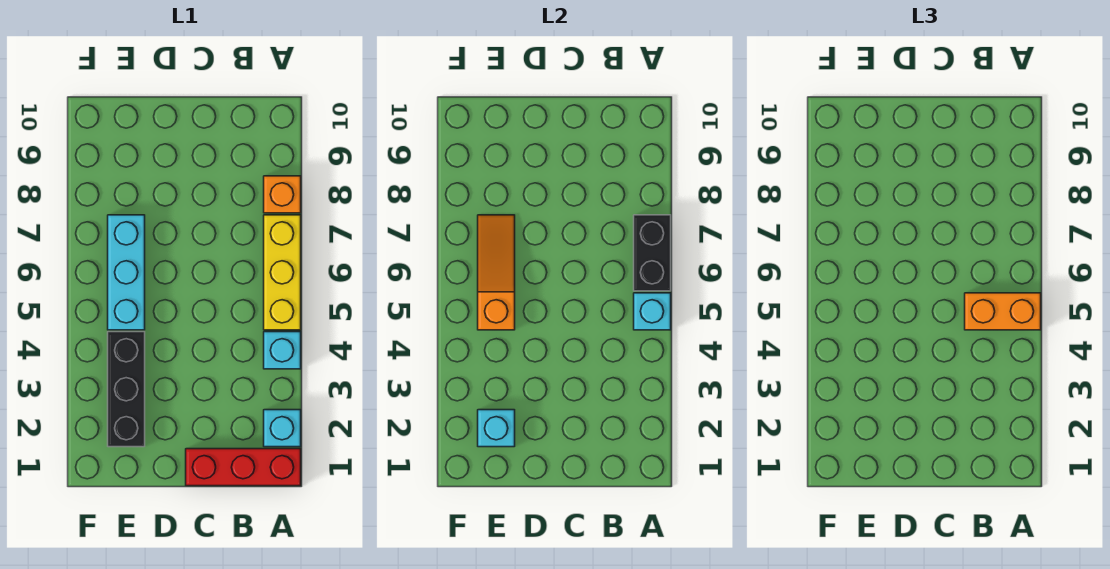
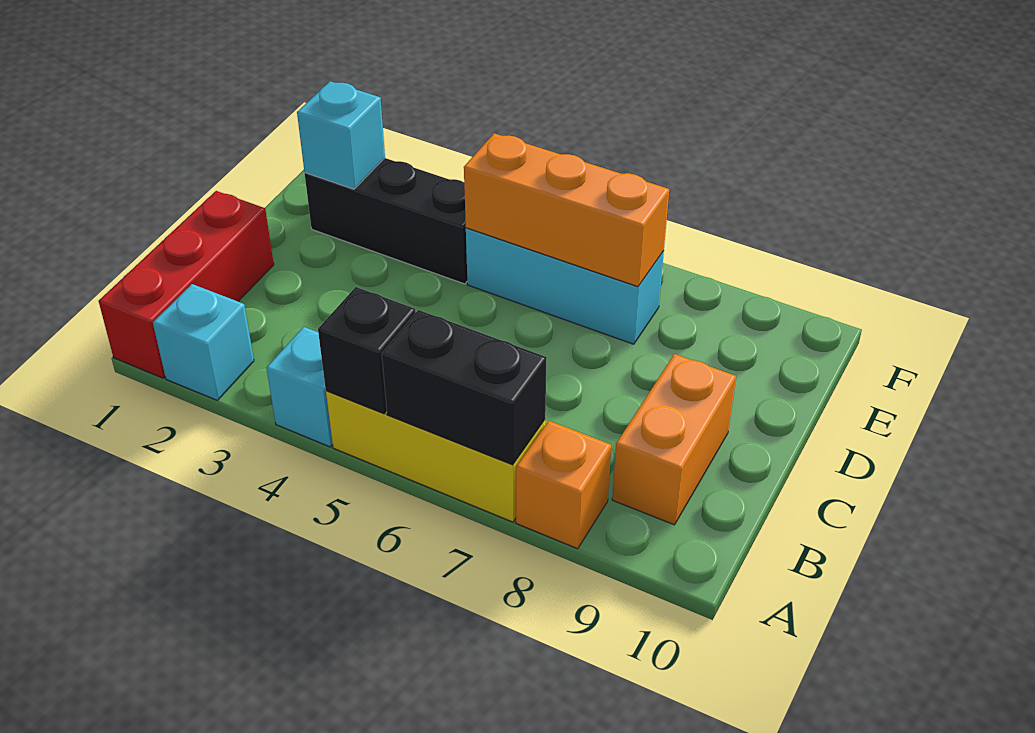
cyan brick A5 level 2 -> black brick A5 level 2
orange brick A5:B5 level 3 -> orange brick B9:C9 level 1
orange slope E5:E7 level 2 top 5 -> orange brick E5:E7 level 2

